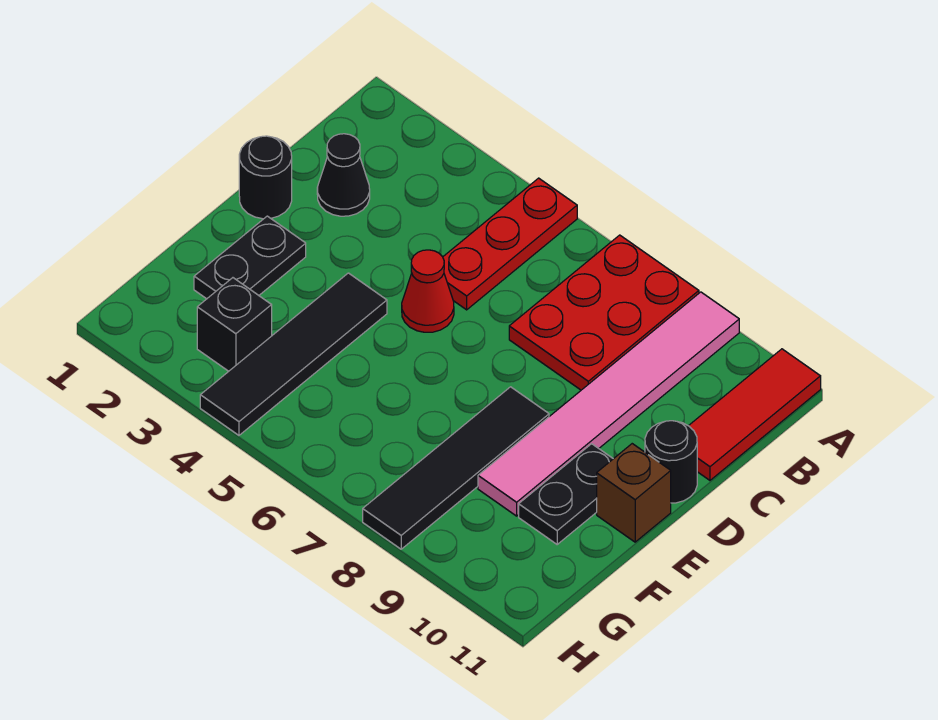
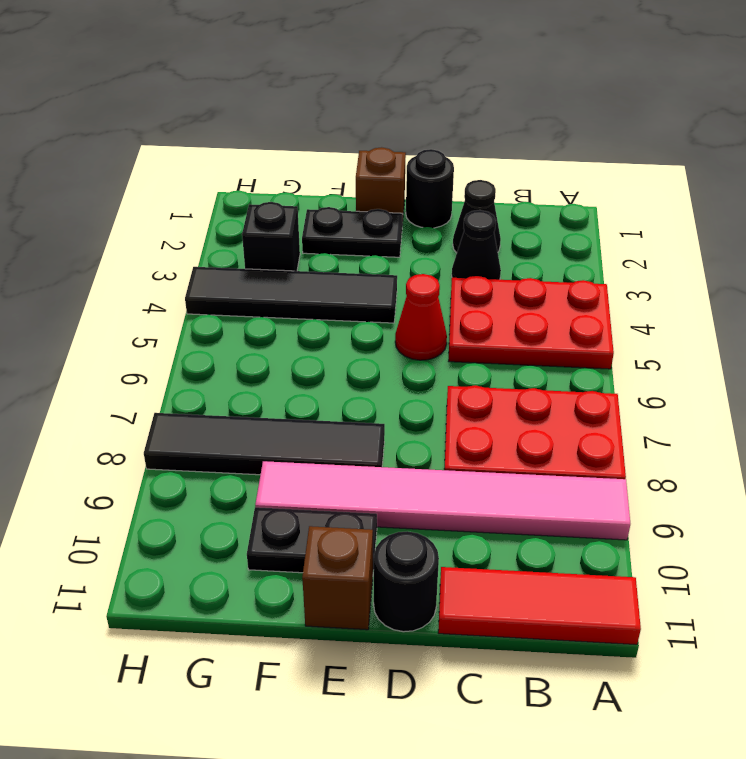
red plate A5:C5 level 1 -> red plate A4:C5 level 1
none -> black cone C3 level 1
none -> brown brick E1 level 1

